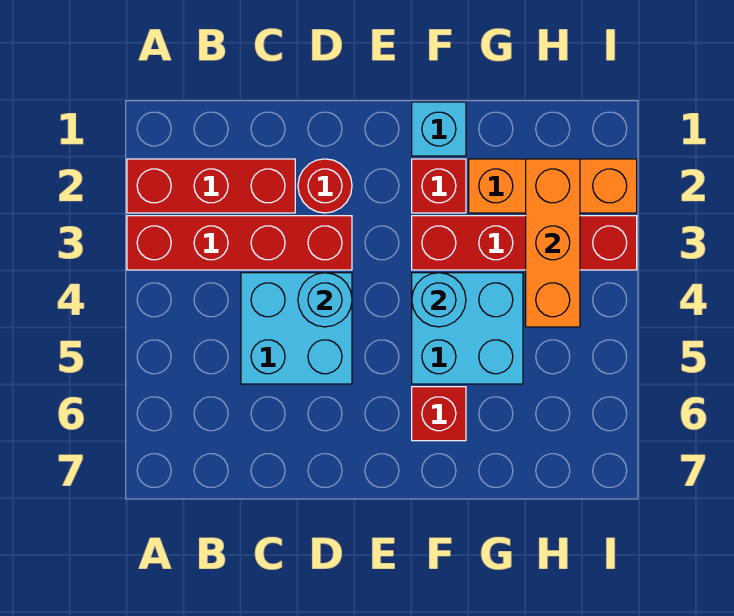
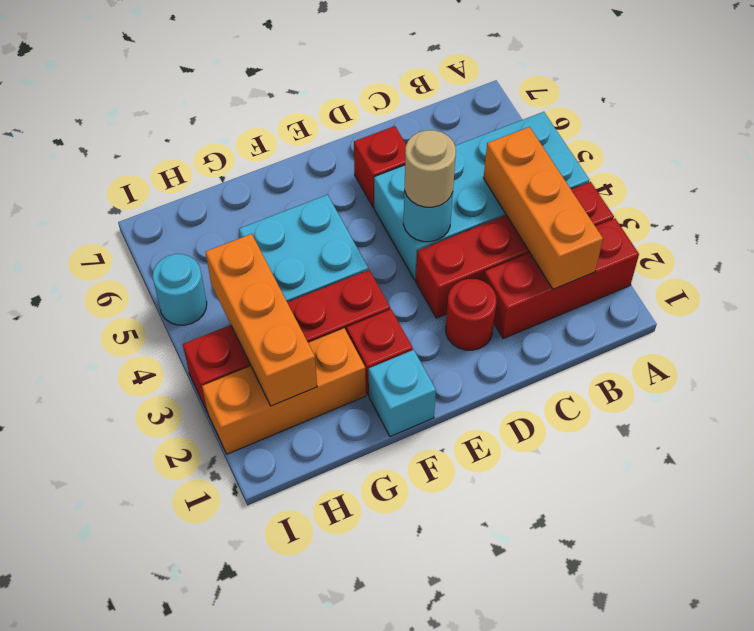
none -> orange brick B2:B4 level 2
cyan brick C4:D5 level 1 -> cyan brick A4:D5 level 1
none -> tan round brick D4 level 3
cyan round brick F4 level 2 -> cyan round brick I5 level 1
red brick F6 level 1 -> red brick D6 level 1

